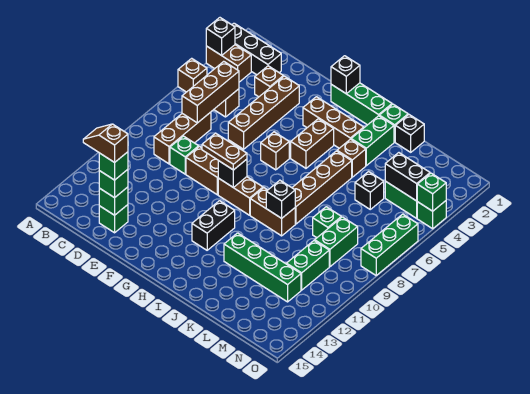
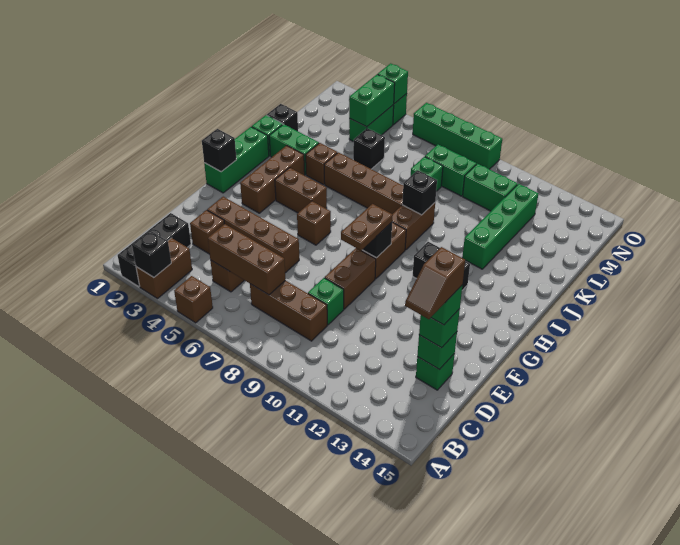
black brick M4:N4 level 2 -> green brick M4:N4 level 2
green brick O6:O8 level 1 -> green brick O6:O9 level 1

